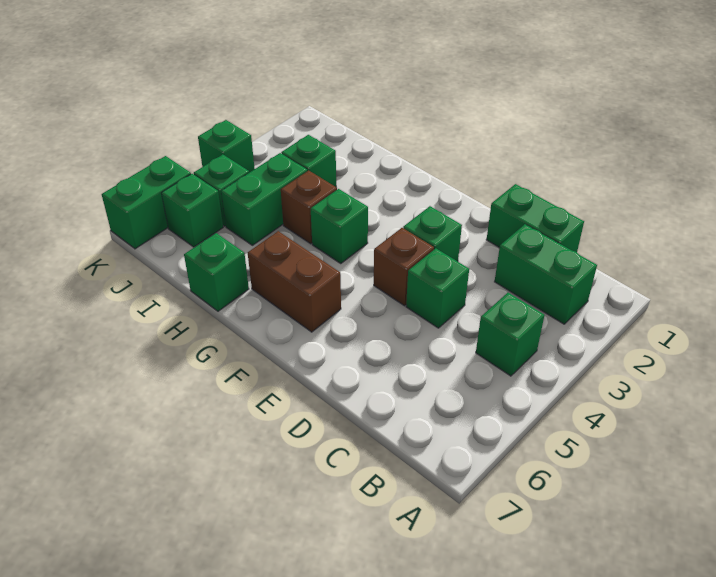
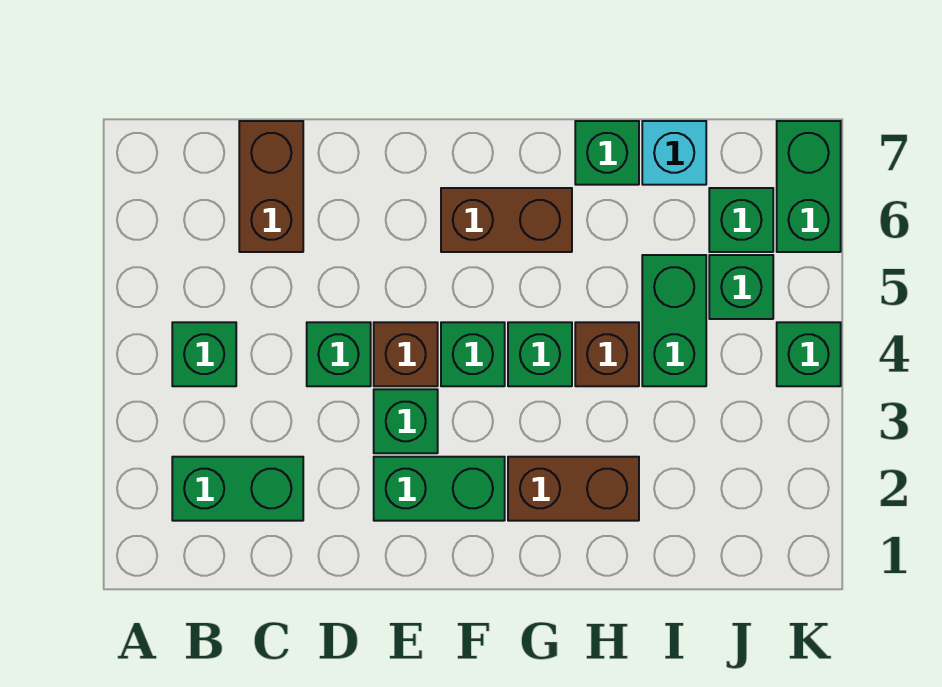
green brick C1:D1 level 1 -> green brick E2:F2 level 1
none -> brown brick C6:C7 level 1
none -> brown brick G2:H2 level 1
green brick I3 level 1 -> green brick F4 level 1
none -> cyan brick I7 level 1

